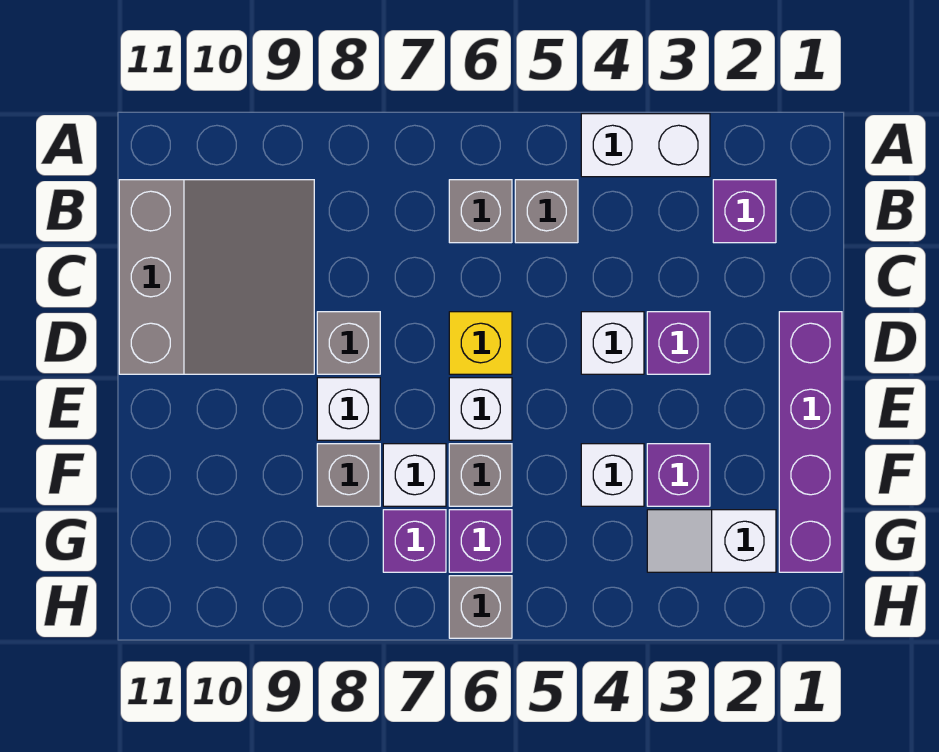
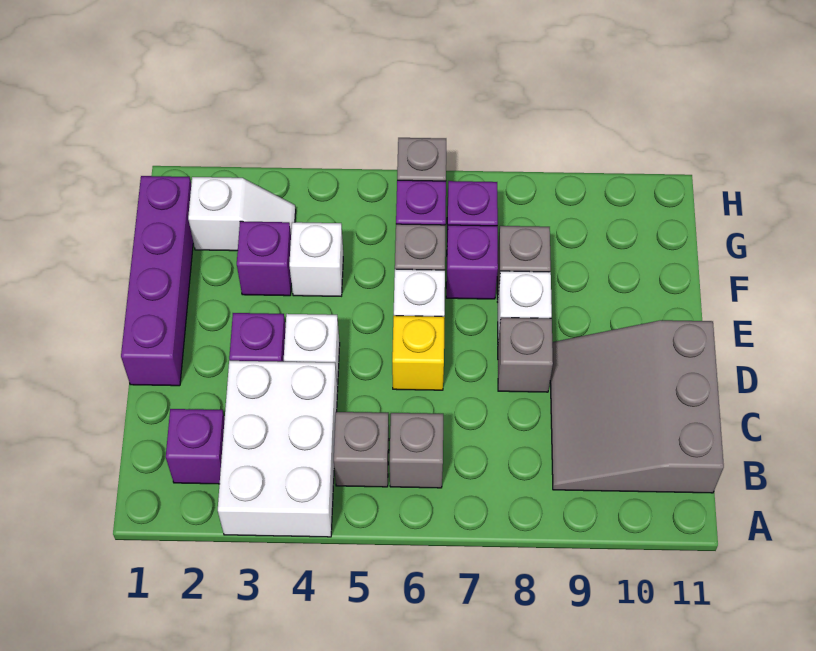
white brick A3:A4 level 1 -> white brick A3:C4 level 1
white brick F7 level 1 -> purple brick F7 level 1

